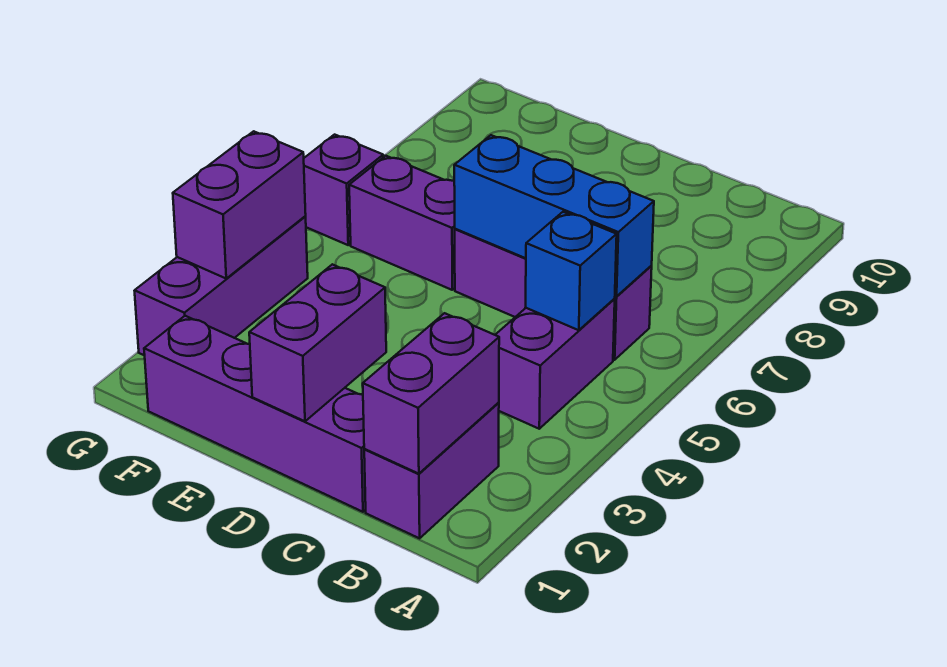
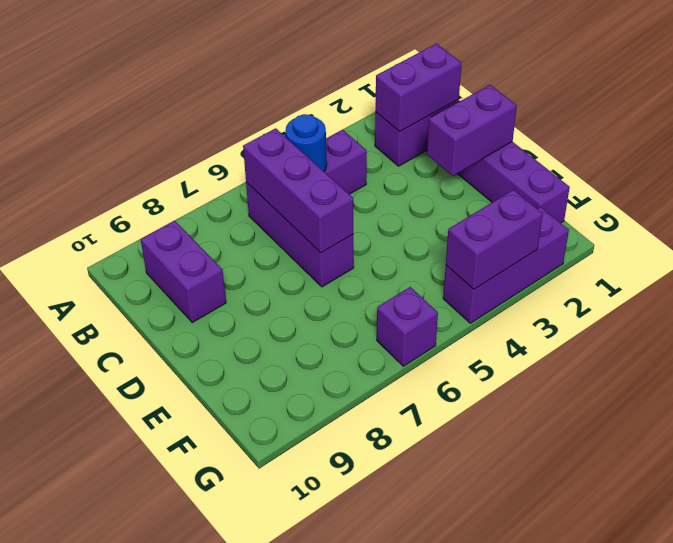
blue brick B5 level 2 -> blue round brick B5 level 2
blue brick B6:D6 level 2 -> purple brick B6:D6 level 2
purple brick E6:F6 level 1 -> purple brick B9:C9 level 1

